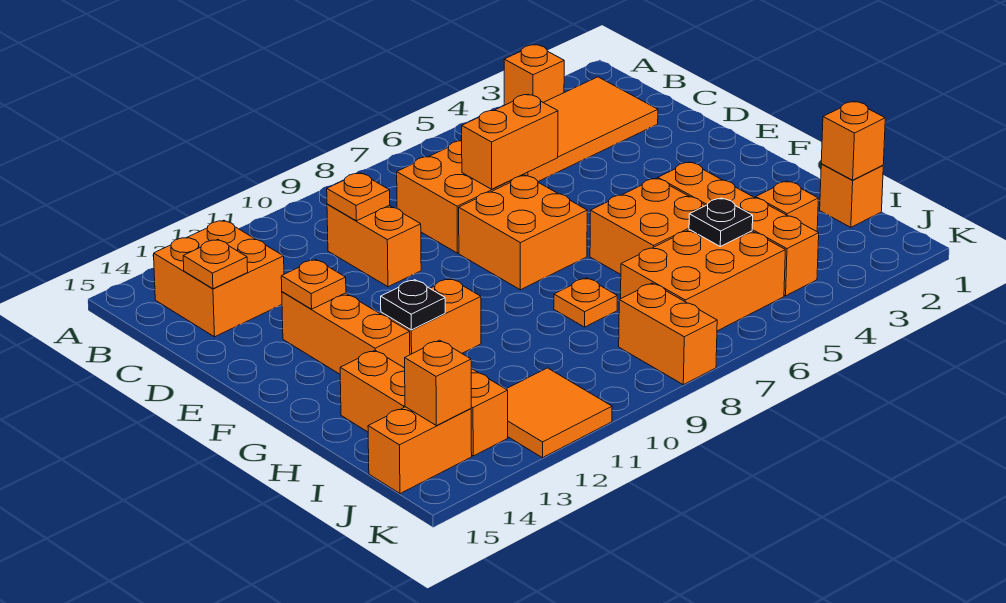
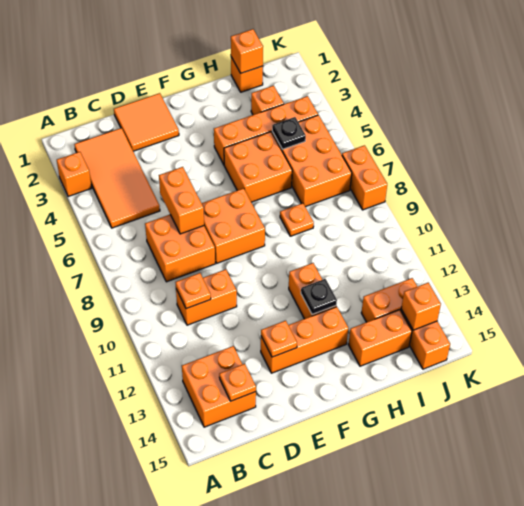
orange brick J8:K8 level 1 -> orange brick K7:K8 level 1
orange tile J11:K12 level 1 -> orange tile D1:E2 level 1

